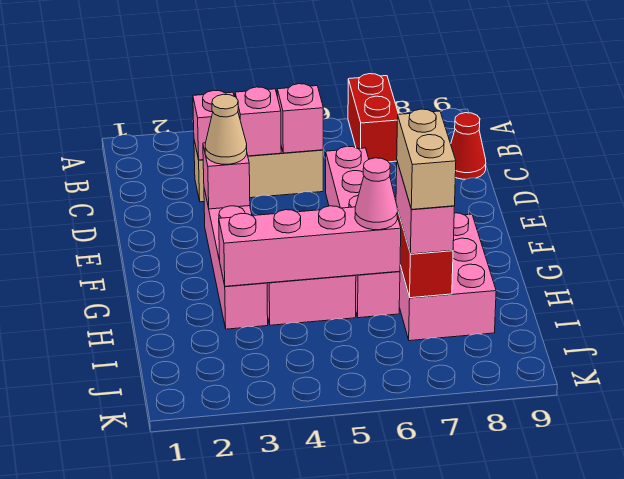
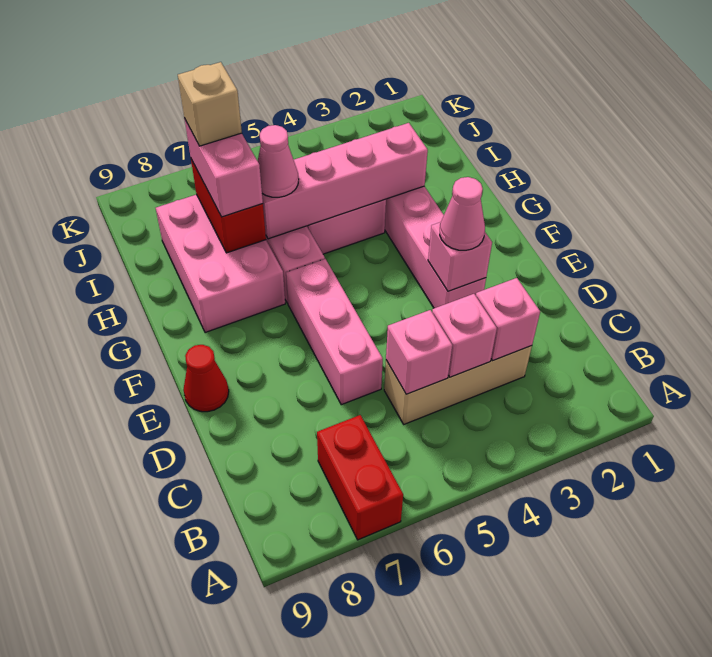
red cone C9 level 1 -> red cone E9 level 1
tan cone E3 level 3 -> pink cone E3 level 3
tan brick H7:I7 level 4 -> tan brick I7 level 4

